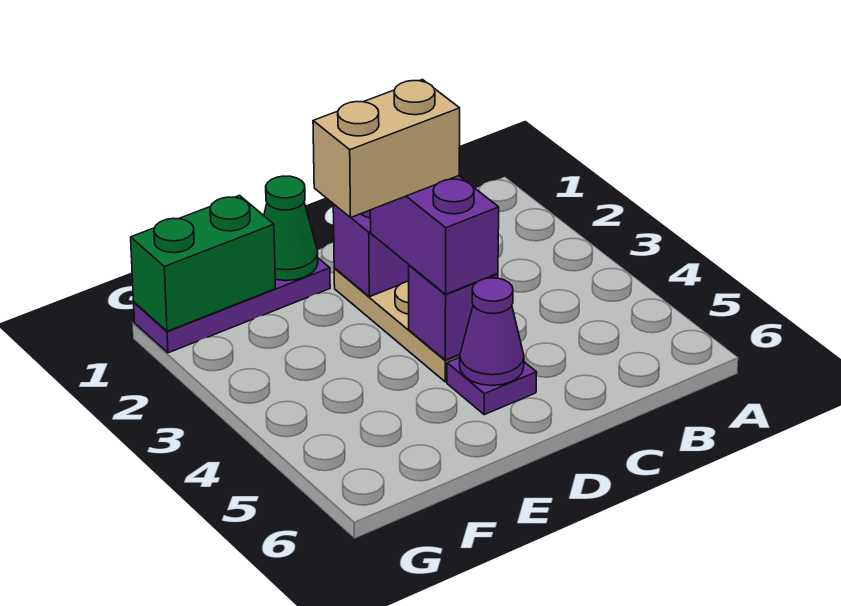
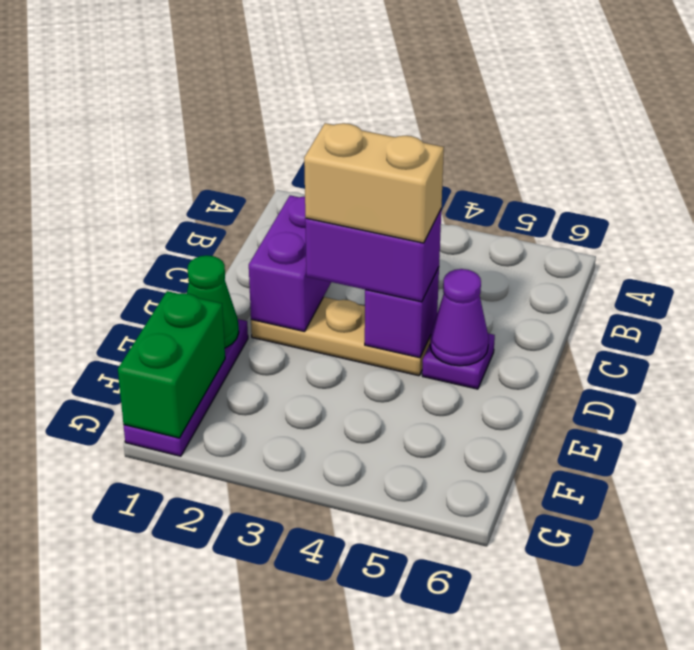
tan brick D3:E3 level 4 -> tan brick D3:D4 level 4

